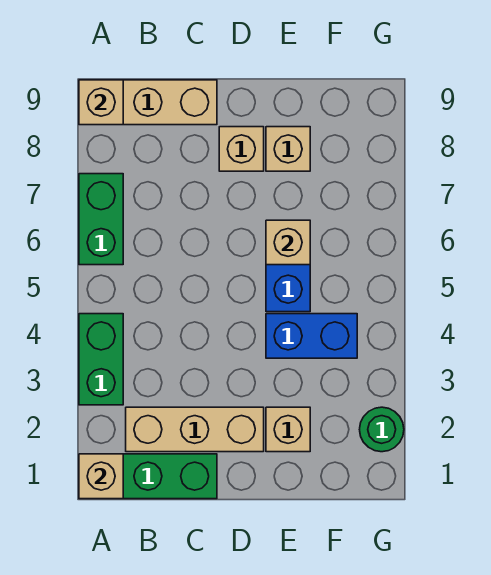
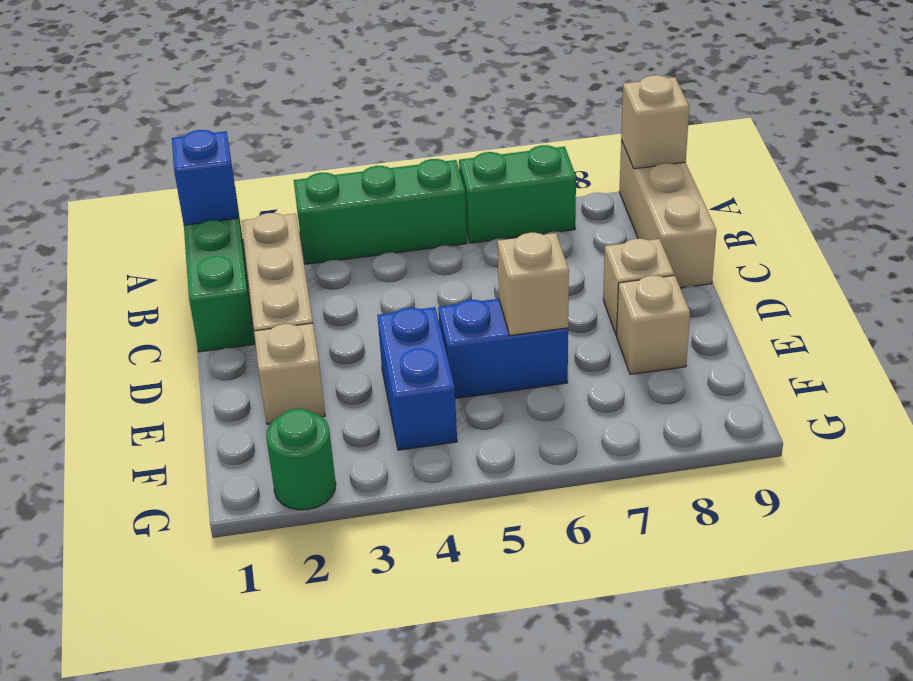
tan brick A1 level 2 -> blue brick A1 level 2
green brick A3:A4 level 1 -> green brick A3:A5 level 1

